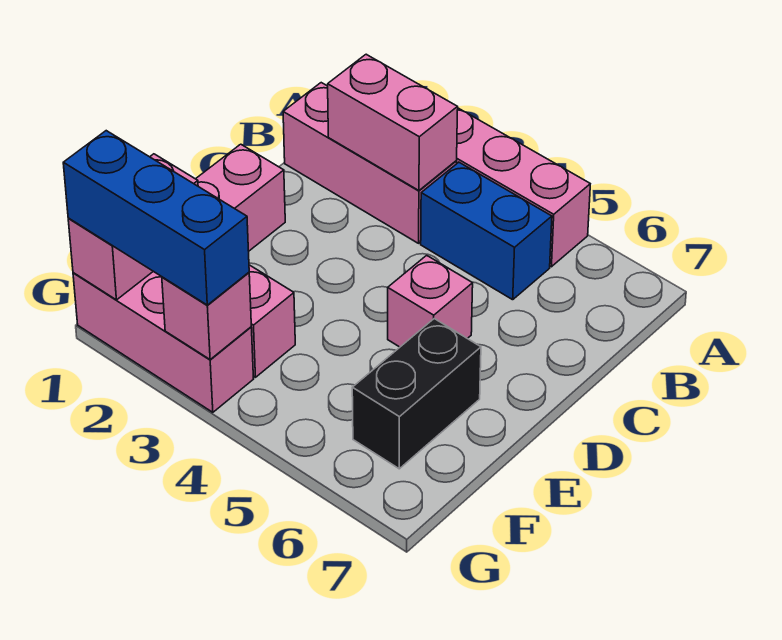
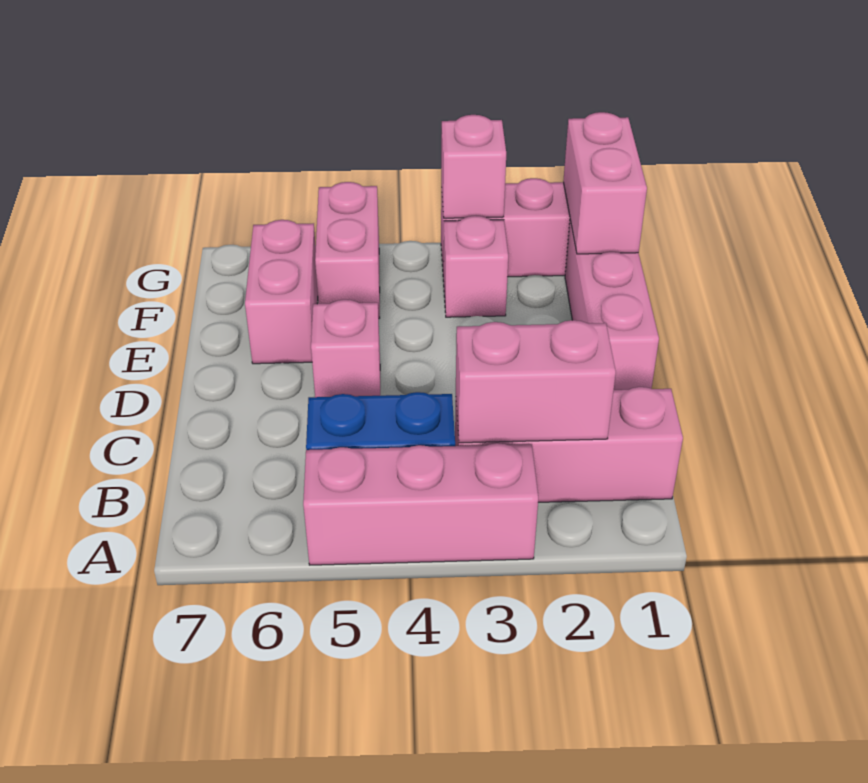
black brick E6:F6 level 1 -> pink brick E6:F6 level 1
none -> pink brick F5:G5 level 1
blue brick G1:G3 level 3 -> none

